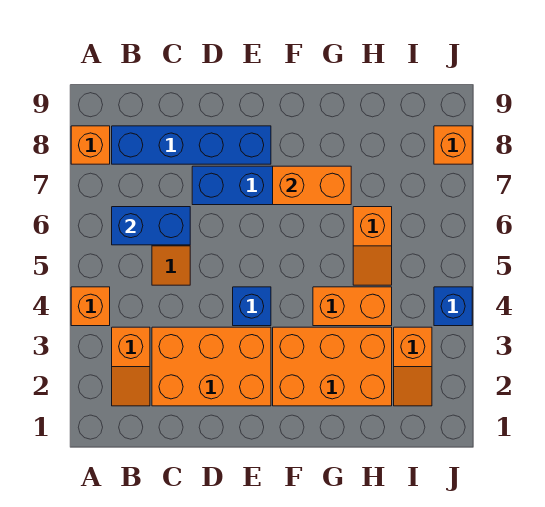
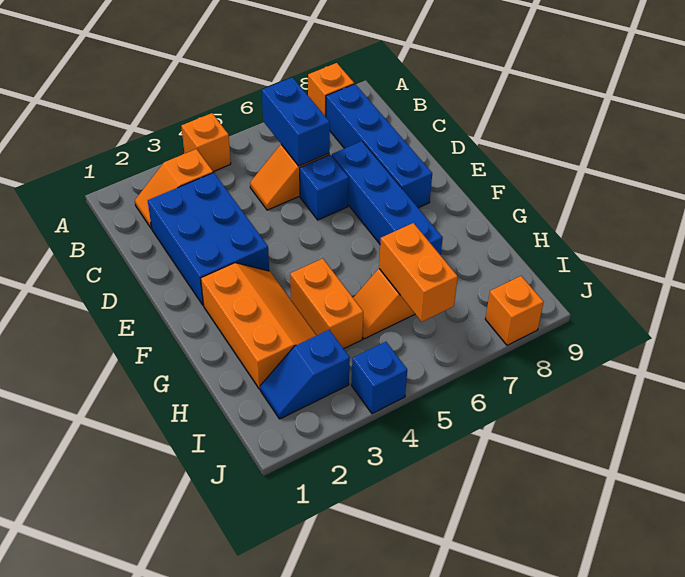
orange brick C2:E3 level 1 -> blue brick C2:E3 level 1
blue brick E4 level 1 -> blue brick D6 level 1
orange brick F2:H3 level 1 -> orange slope F2:H3 level 1 top 2
orange brick F7:G7 level 2 -> orange brick H6:I6 level 2
orange slope I2:I3 level 1 top 3 -> blue slope I2:I3 level 1 top 3

